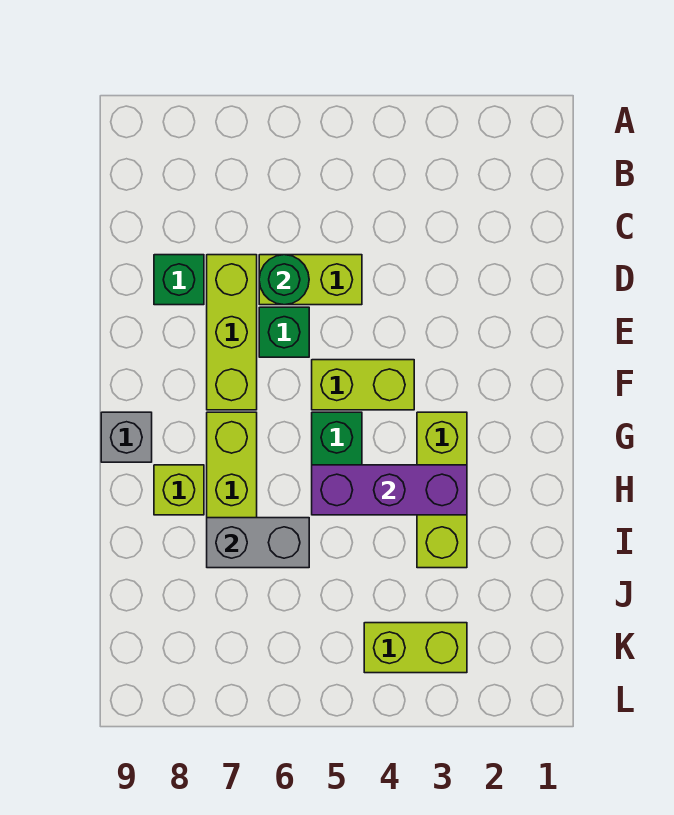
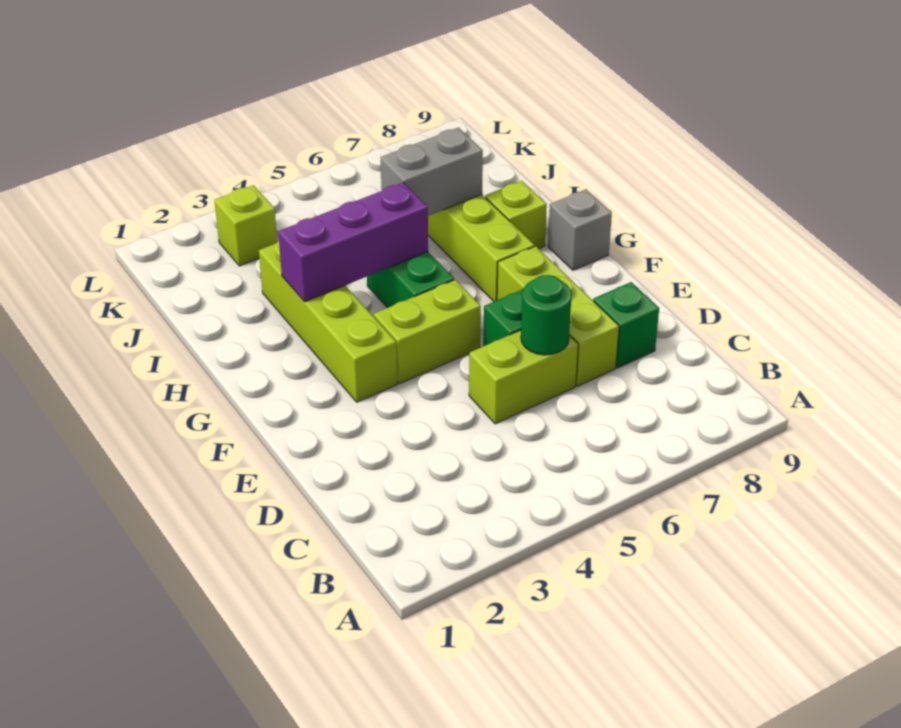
lime brick G3:I3 level 1 -> lime brick F3:I3 level 1
lime brick K3:K4 level 1 -> lime brick K3 level 1

